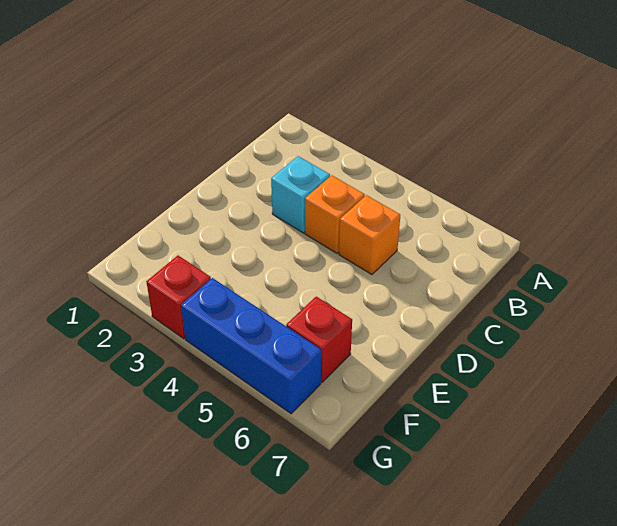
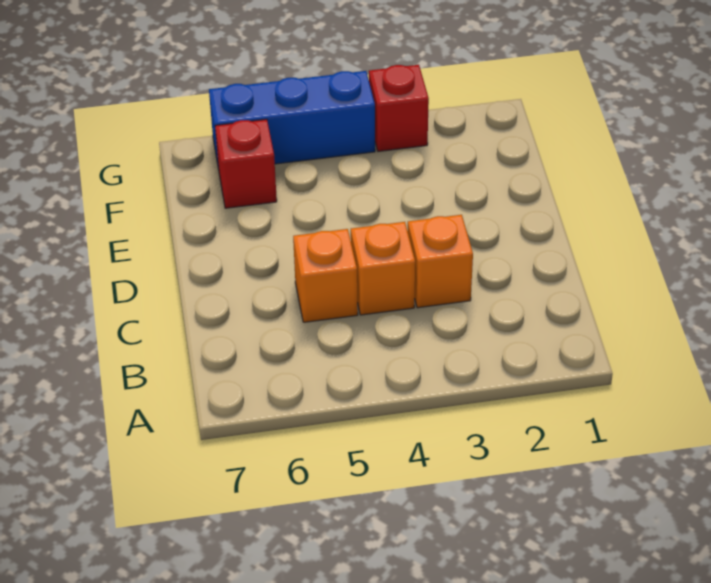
cyan brick C3 level 1 -> orange brick C3 level 1

